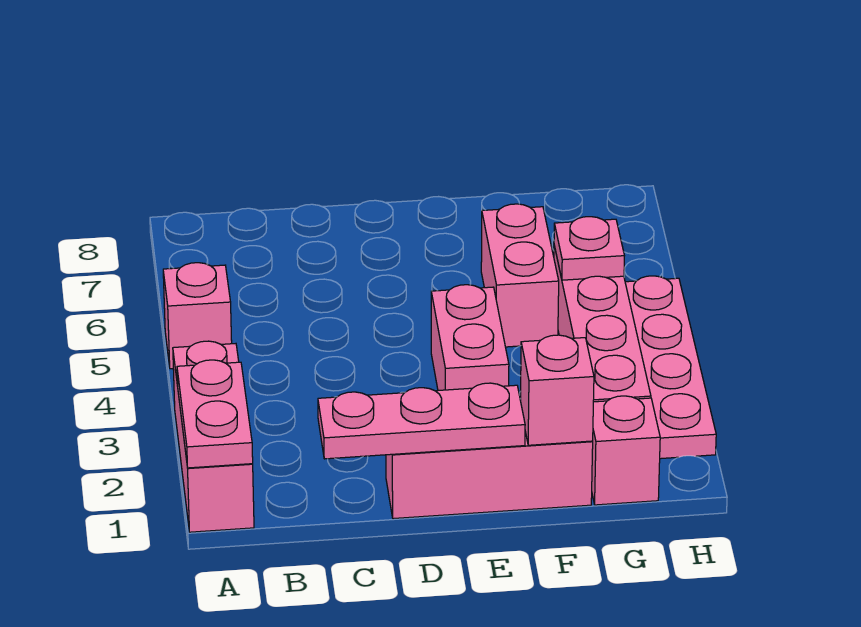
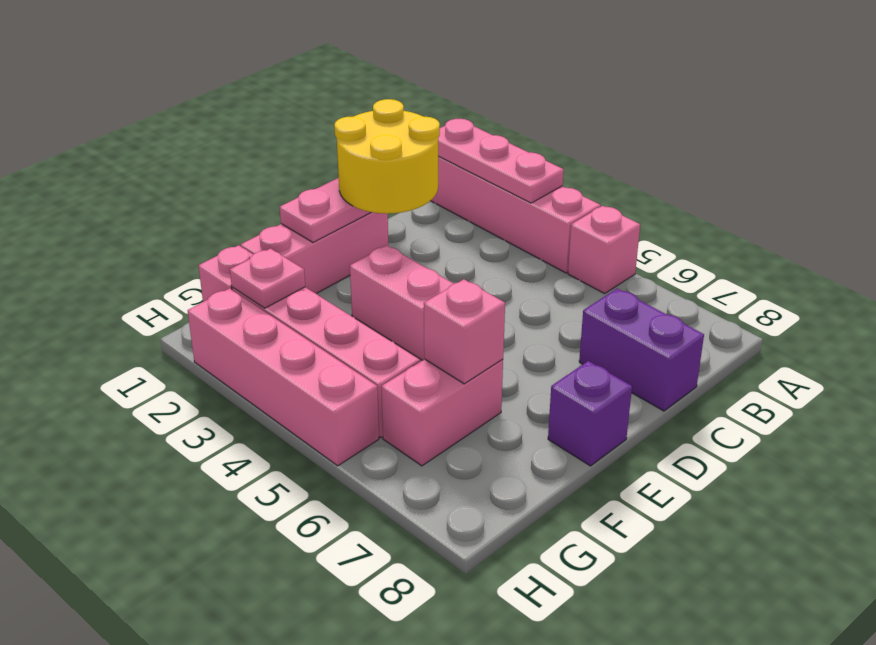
pink brick A1:A3 level 1 -> pink brick A1:A4 level 1
pink plate A1:A2 level 2 -> pink plate A1:A3 level 2
none -> yellow round brick C1:D2 level 3
none -> purple brick C7:C8 level 1
none -> purple brick E8 level 1
pink brick F1 level 2 -> pink brick F6 level 2
pink brick F5:F6 level 1 -> pink brick F6:G6 level 1
pink plate G5 level 2 -> pink plate G2 level 2
pink plate H2:H5 level 1 -> pink brick H2:H5 level 1

